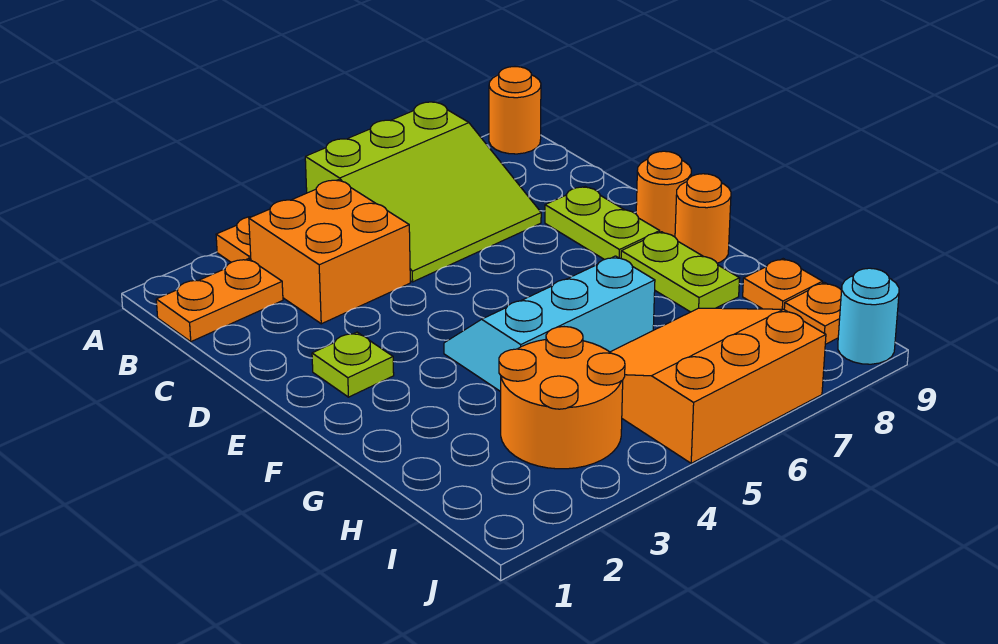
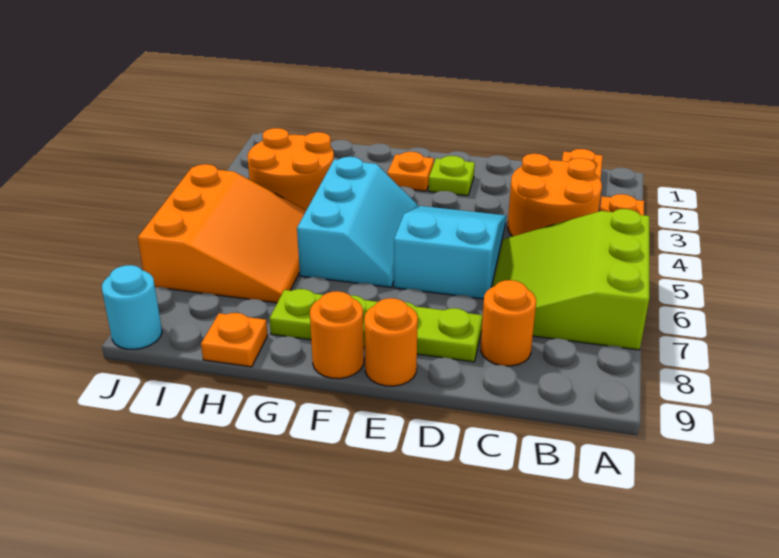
orange round brick A9 level 1 -> orange round brick C8 level 1
orange brick B3:C4 level 1 -> orange round brick B3:C4 level 1
none -> cyan slope D4:E6 level 1 top 6
orange plate I9 level 1 -> orange plate F2 level 1

